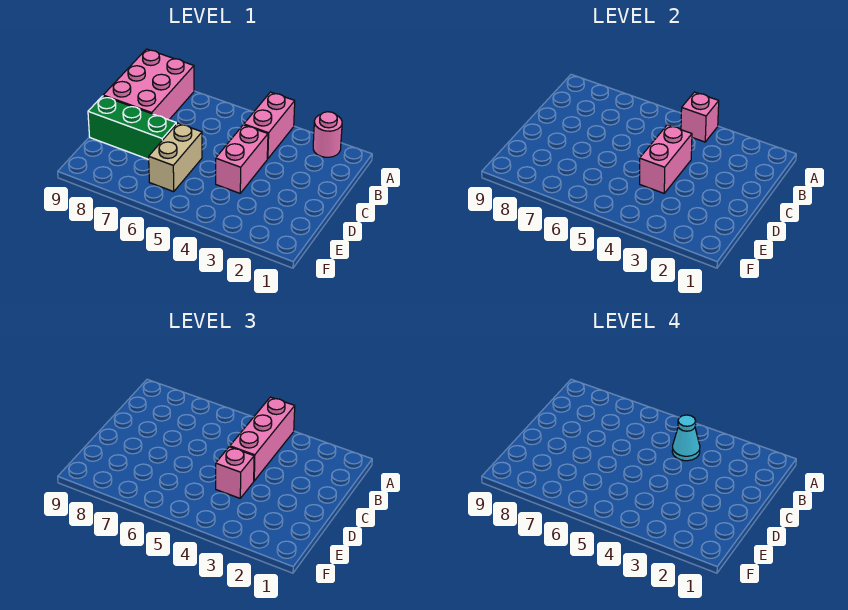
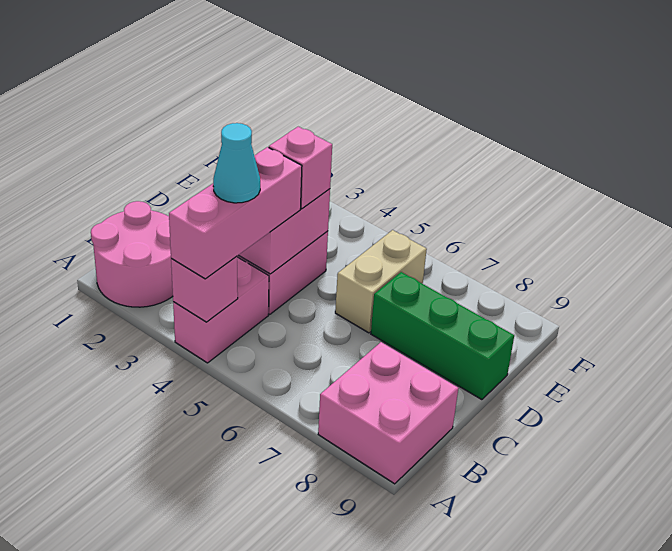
pink round brick A2 level 1 -> pink round brick A1:B2 level 1
pink brick A8:C9 level 1 -> pink brick A8:B9 level 1

